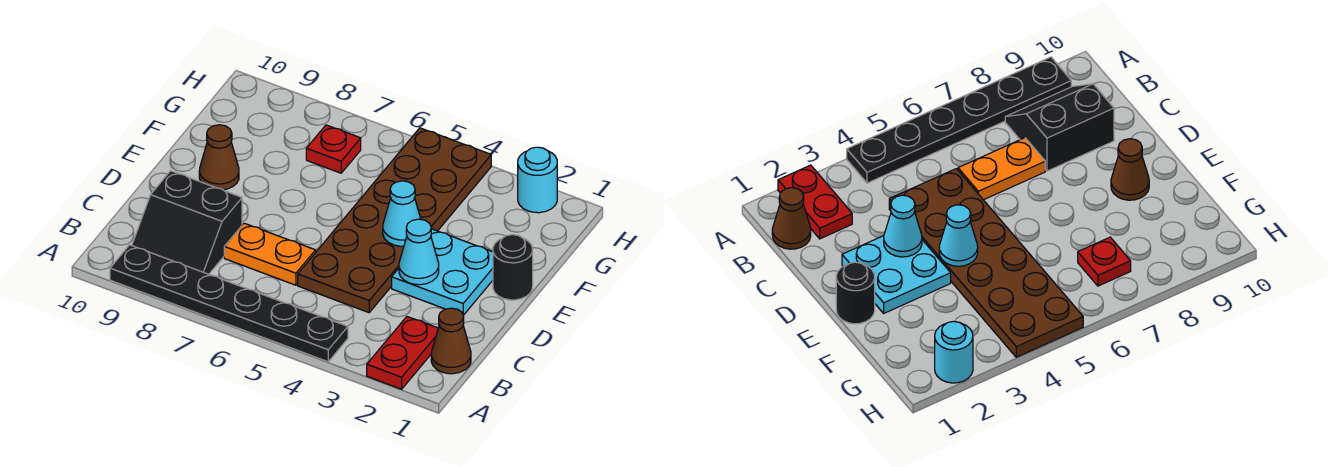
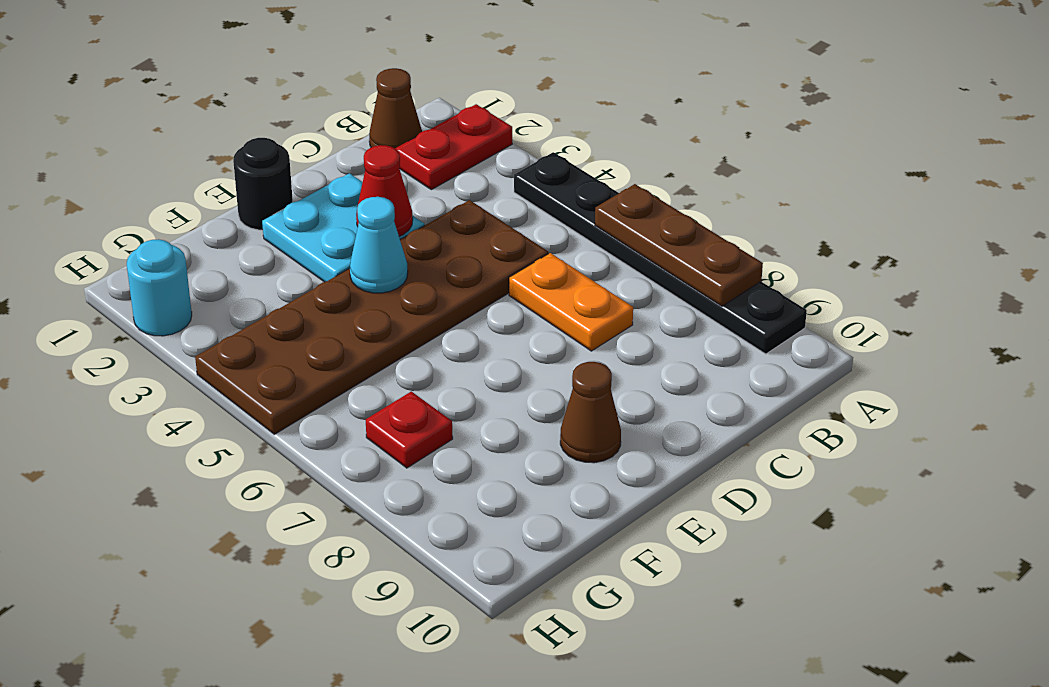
none -> brown plate A6:A8 level 2
black slope B8:C9 level 1 top C -> none
cyan cone D3 level 2 -> red cone D3 level 2

